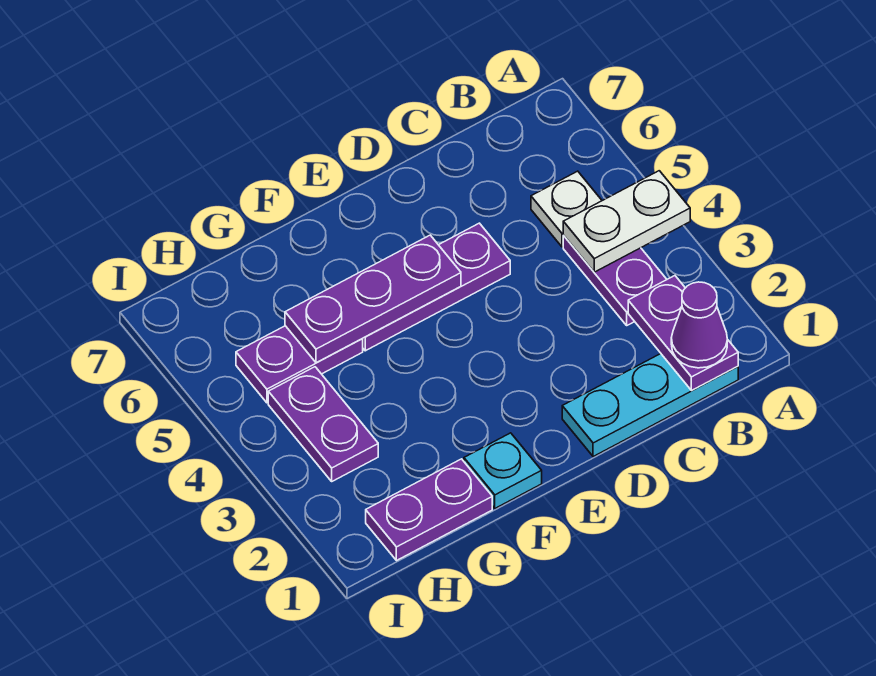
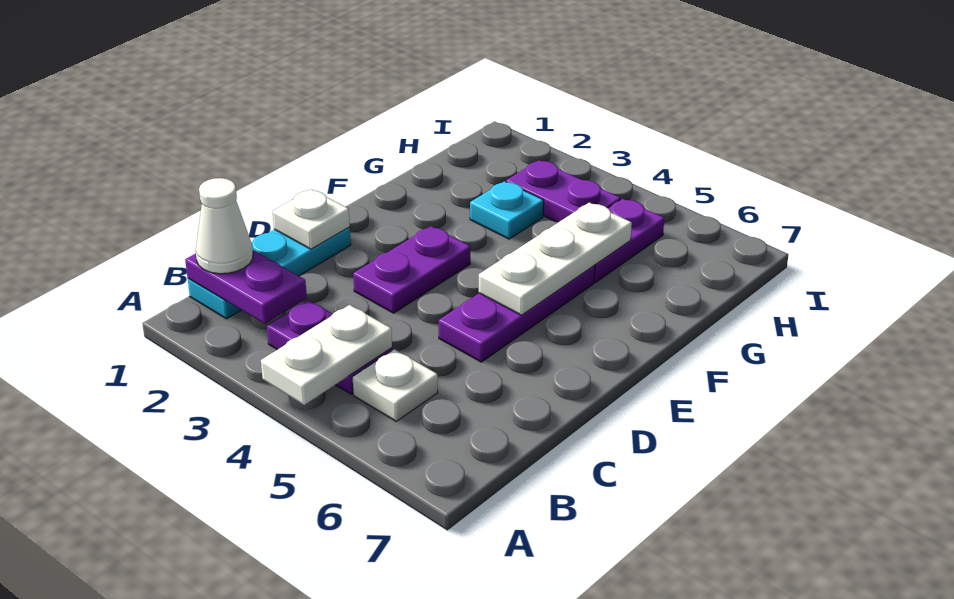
purple cone B1 level 3 -> white cone B1 level 3
none -> white plate D1 level 2
purple plate E5:G5 level 2 -> white plate E5:G5 level 2
cyan plate F1 level 1 -> cyan plate G3 level 1
purple plate G1:H1 level 1 -> purple plate D3:E3 level 1

